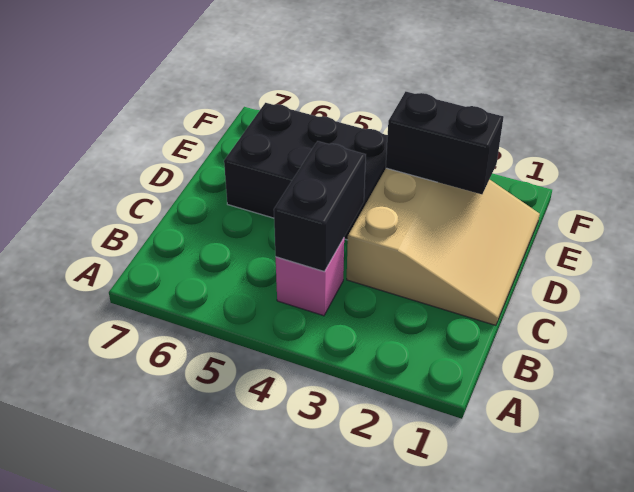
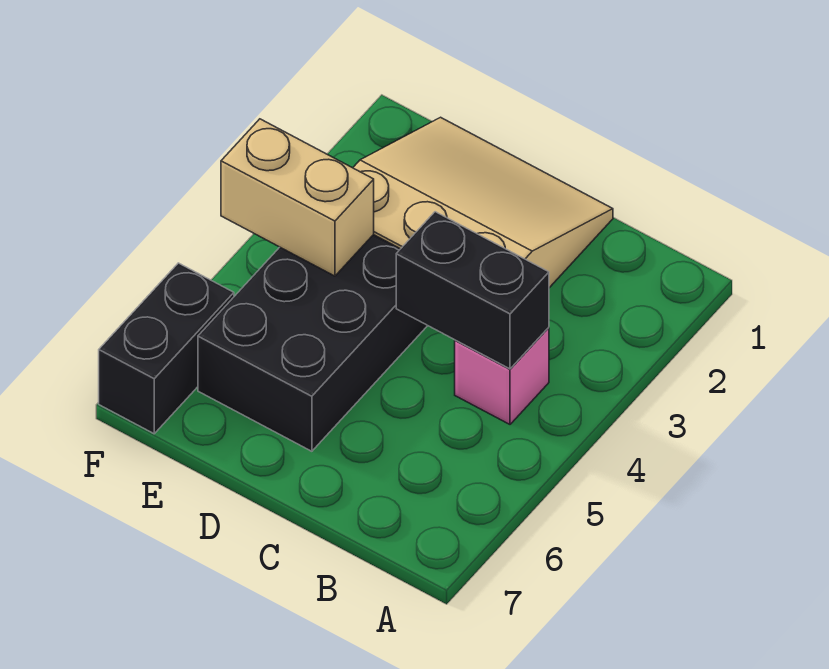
black brick E2:E3 level 2 -> black brick F6:F7 level 1
none -> tan brick E4:F4 level 2

